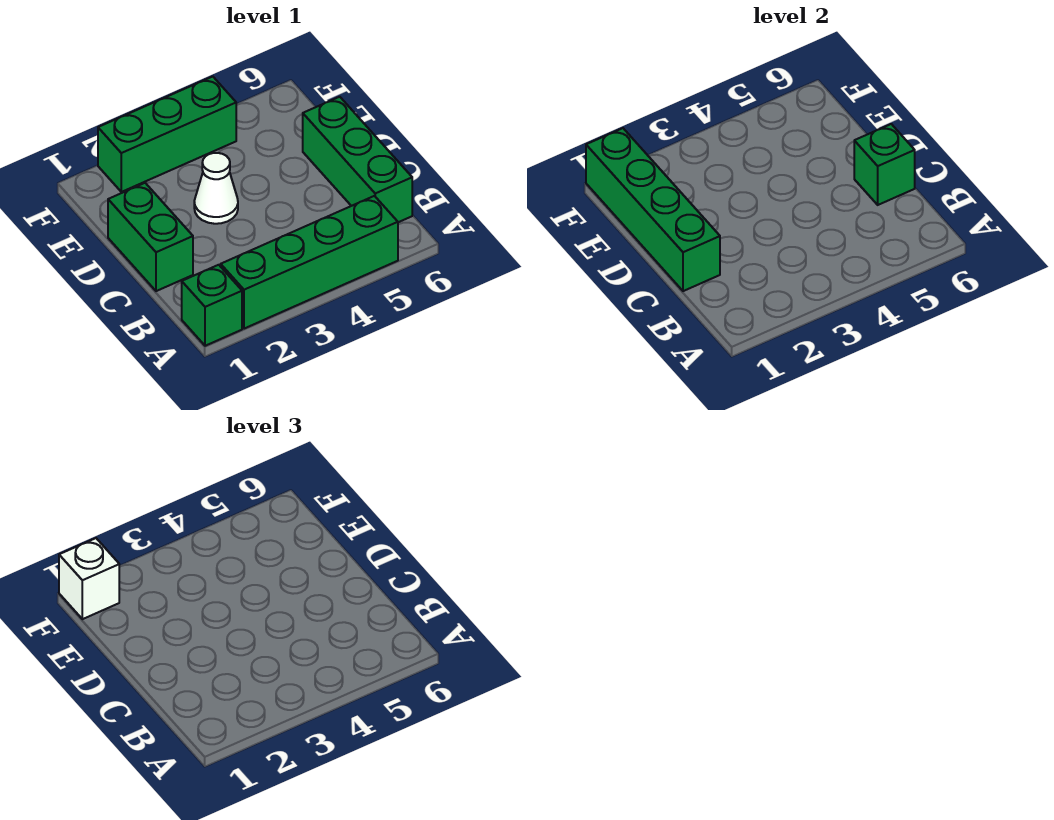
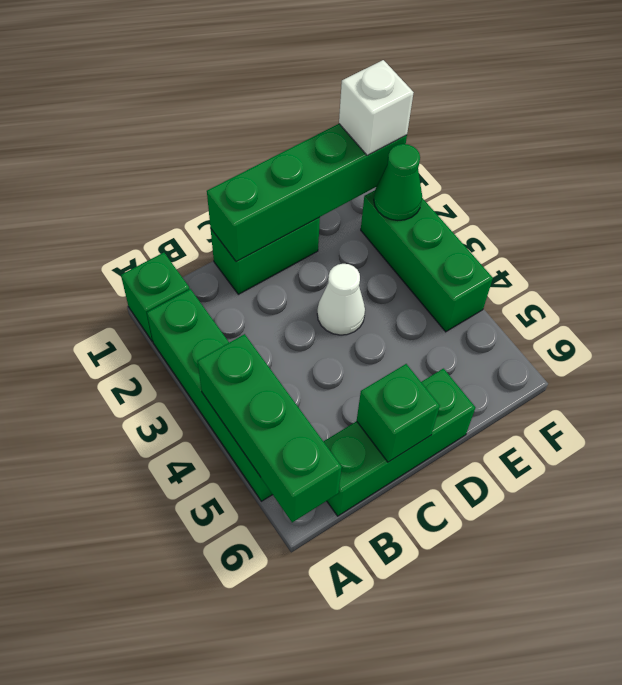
none -> green brick A4:A6 level 2
none -> green cone F2 level 2

